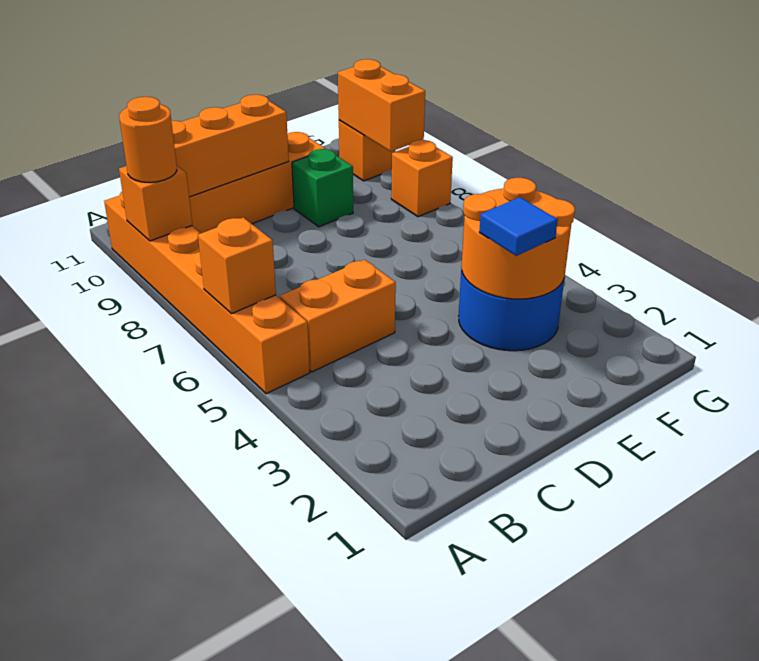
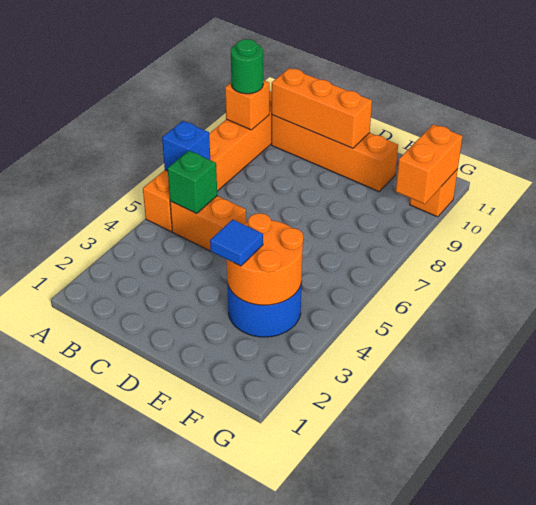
orange brick A6 level 2 -> blue brick A6 level 2
orange round brick A9 level 3 -> green round brick A9 level 3
green brick E9 level 1 -> green brick B5 level 2
orange brick G8 level 1 -> none

